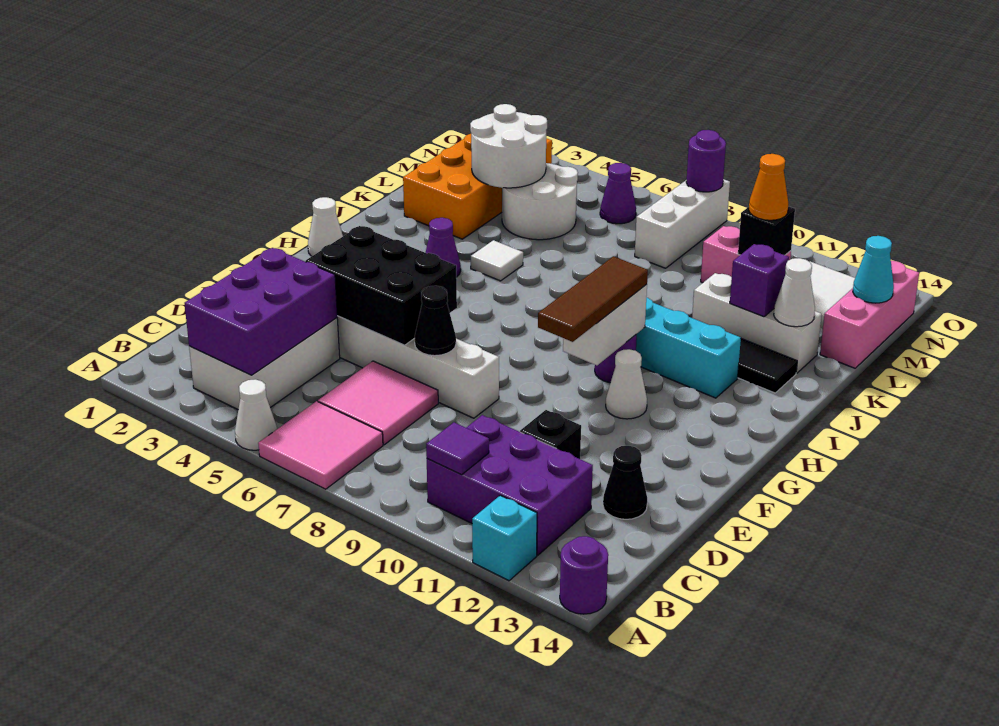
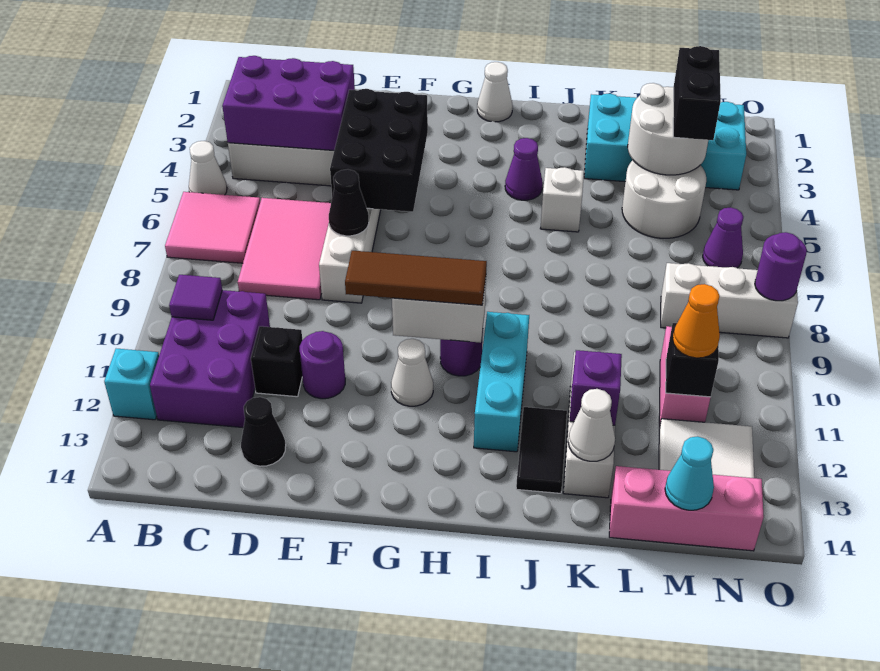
purple round brick A14 level 1 -> purple round brick E11 level 1
pink tile C6:D7 level 1 -> pink tile C6:D8 level 1
white tile J5 level 1 -> white brick J5 level 1
orange brick K2:N3 level 1 -> cyan brick K2:N3 level 1
none -> black brick M3:M4 level 3

